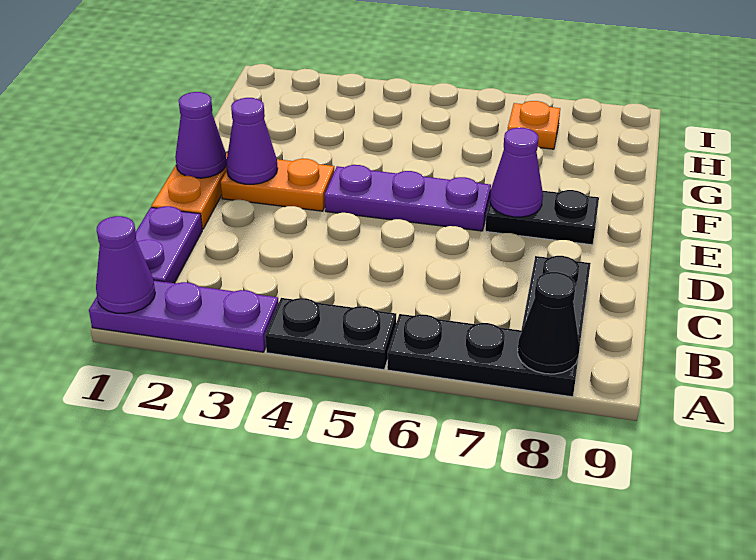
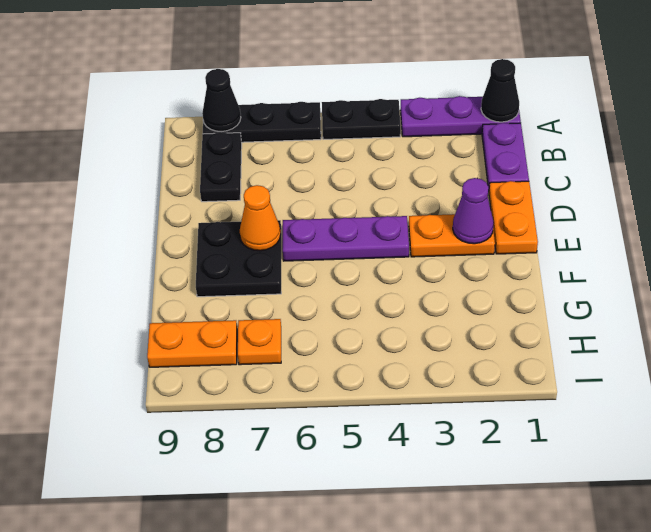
purple cone A1 level 2 -> black cone A1 level 2
purple cone E1 level 2 -> none
black plate E7:E8 level 1 -> black plate E7:F8 level 1
purple cone E7 level 2 -> orange cone E7 level 2
none -> orange plate H8:H9 level 1

